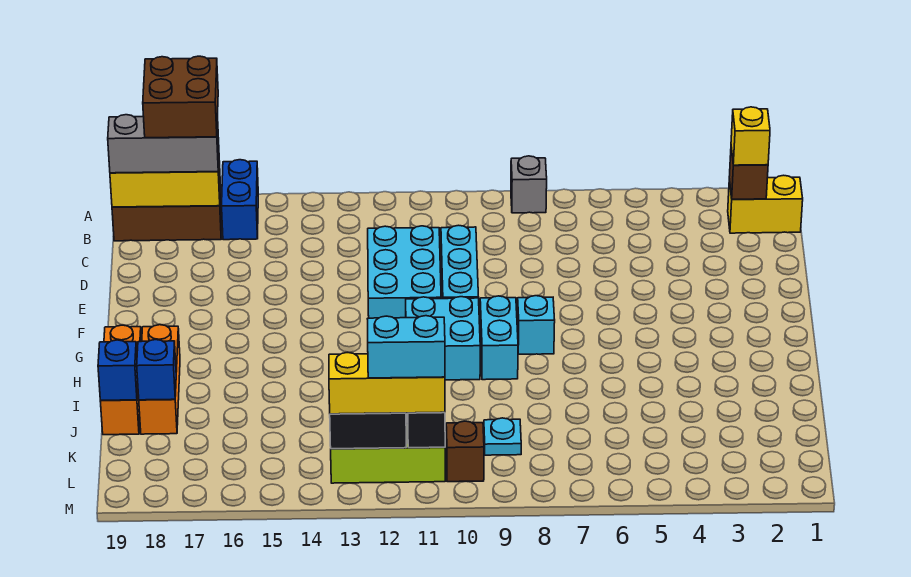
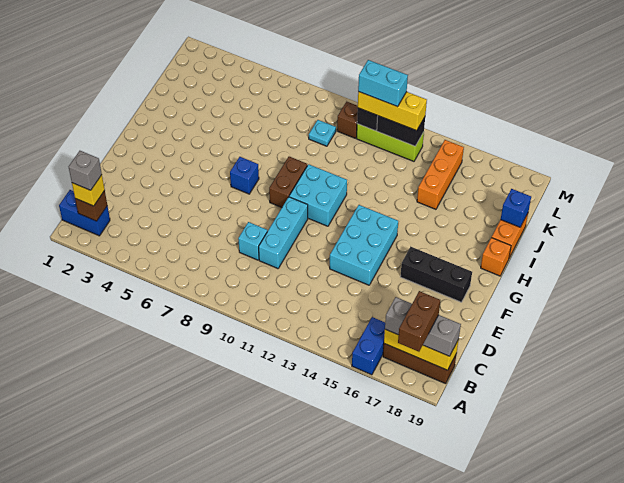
grey brick A8 level 1 -> grey brick B2 level 4
brown brick A17:B18 level 4 -> brown brick A18:B18 level 4
yellow brick B1:B2 level 1 -> blue brick B1:B2 level 1
cyan brick D11:F12 level 1 -> cyan brick E13:G14 level 1
none -> black brick F16:F18 level 1
cyan brick G8 level 1 -> cyan brick D9 level 1
cyan brick G9:H9 level 1 -> brown brick G9:H9 level 1
orange brick H18:J18 level 1 -> orange brick J15:L15 level 1
blue brick J18 level 2 -> blue brick G7 level 1

